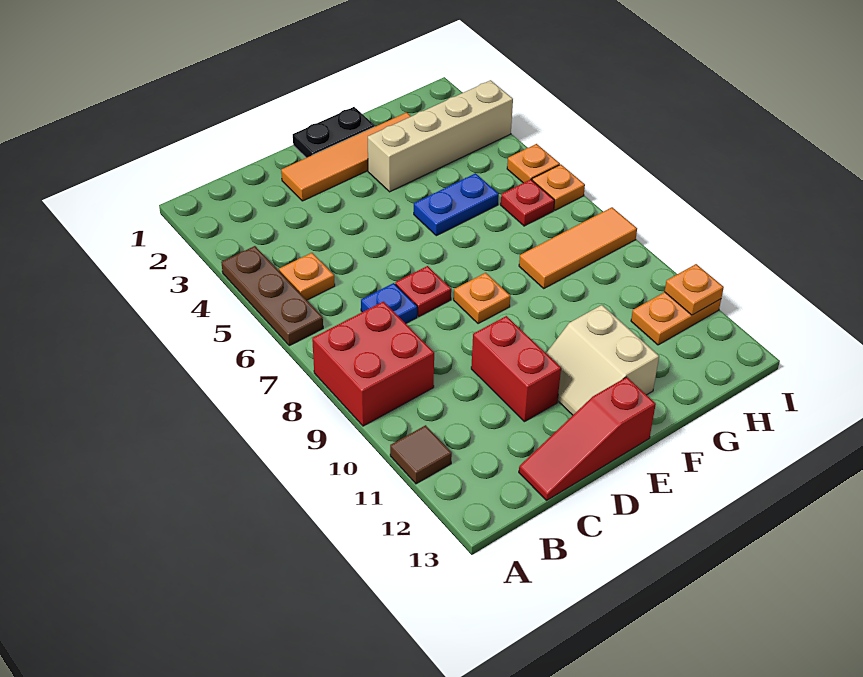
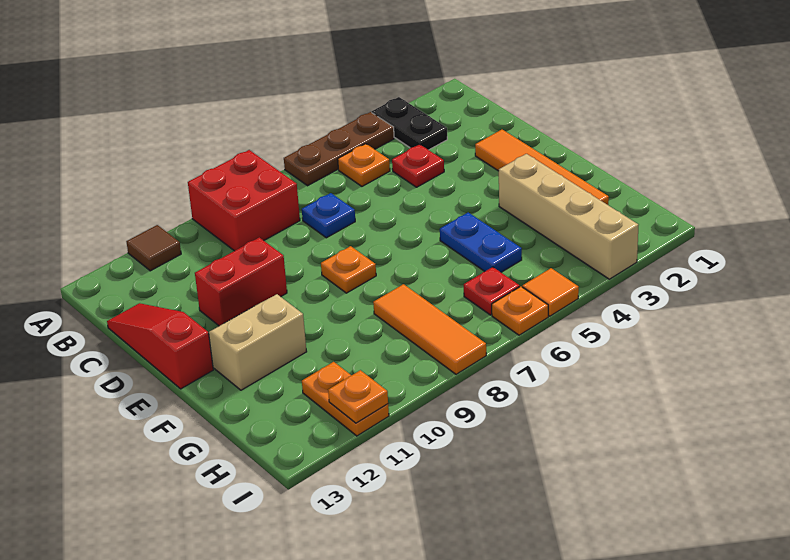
red plate D7 level 1 -> red plate C4 level 1
black plate E1:F1 level 1 -> black plate A3:B3 level 1
orange plate I5 level 1 -> orange tile I5 level 1

